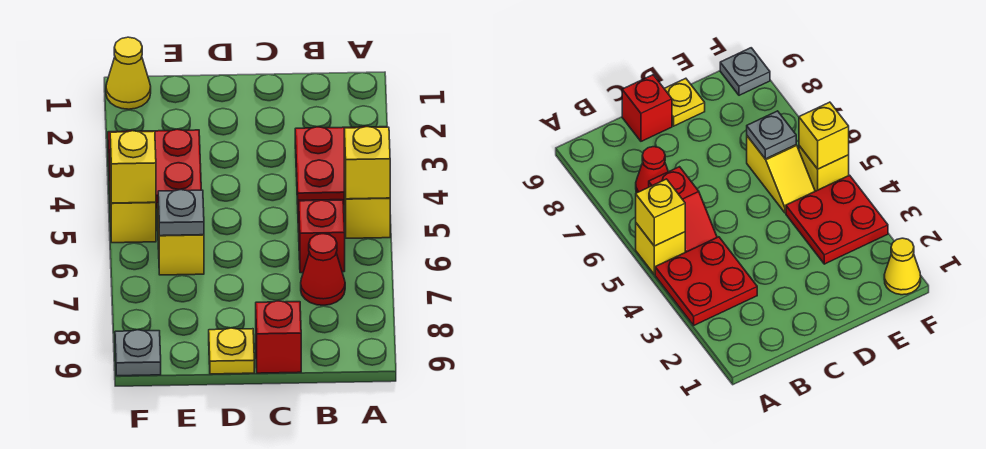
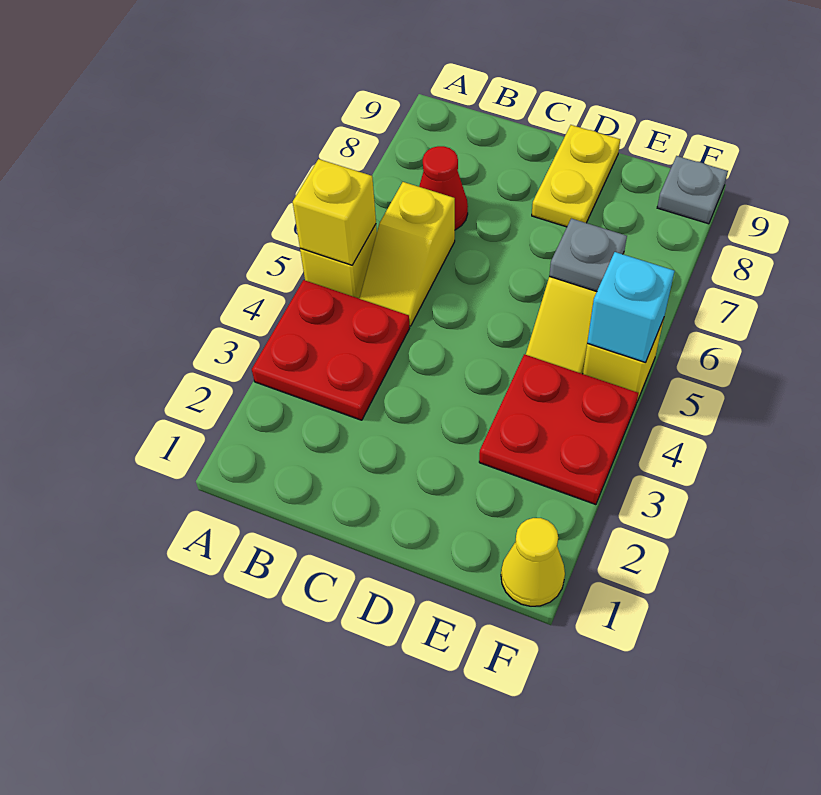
red slope B5:B6 level 1 top 6 -> yellow slope B5:B6 level 1 top 6
red brick C9 level 1 -> none
yellow plate D9 level 1 -> yellow plate D8:D9 level 1
yellow brick F5 level 2 -> cyan brick F5 level 2

